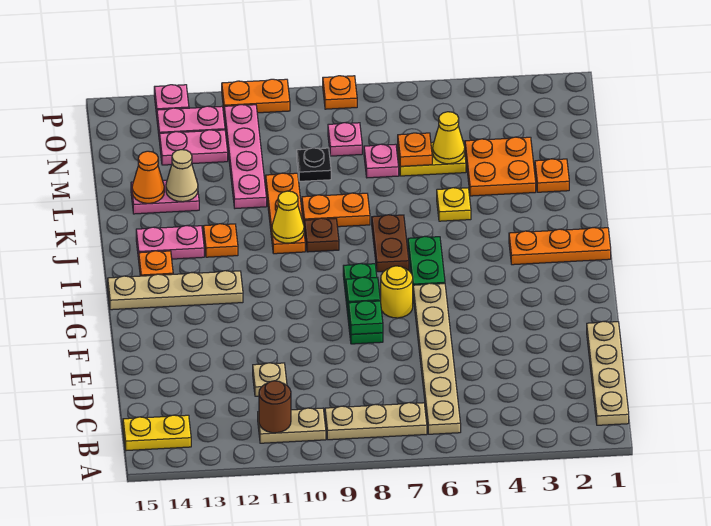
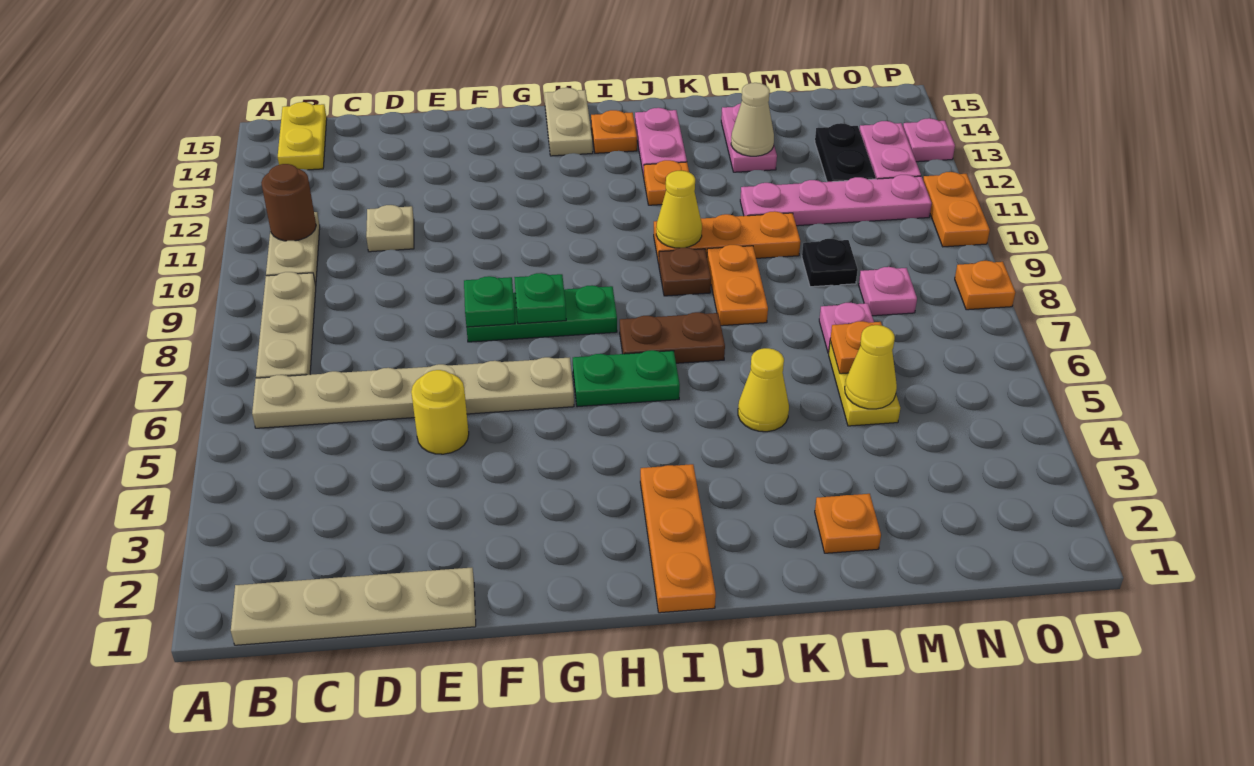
yellow round brick G7 level 1 -> yellow round brick E5 level 1
tan plate H12:H15 level 1 -> tan plate H14:H15 level 1
yellow plate K5 level 1 -> yellow cone K5 level 1
orange plate L3:M4 level 1 -> none
orange cone L14 level 2 -> none
pink plate N12:N13 level 1 -> black plate N12:N13 level 1

